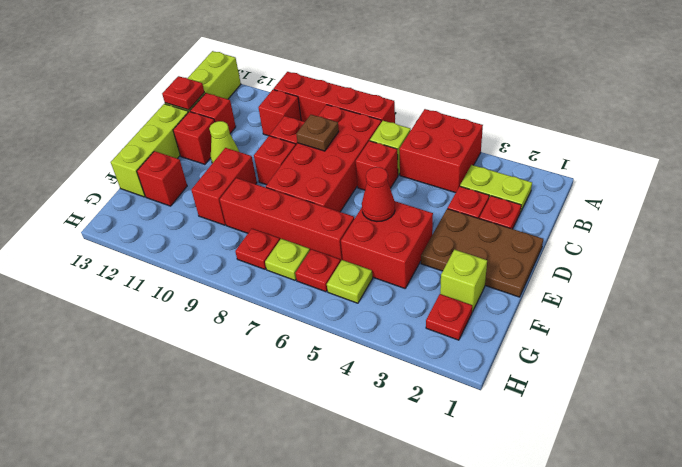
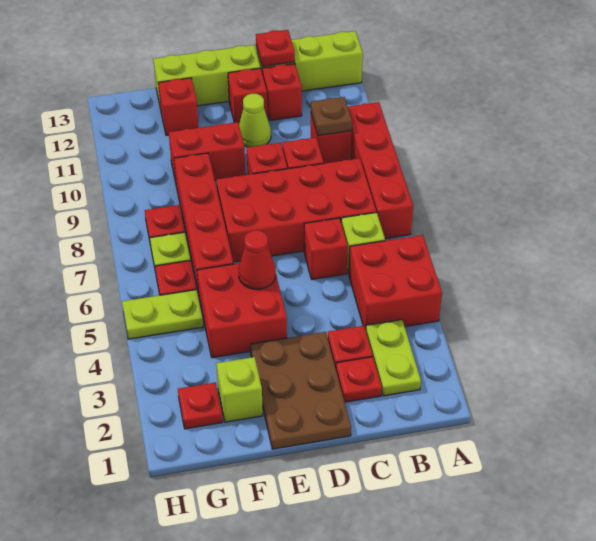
brown plate C8 level 2 -> brown plate B10 level 2
lime plate G5 level 1 -> lime plate G5:H5 level 1

